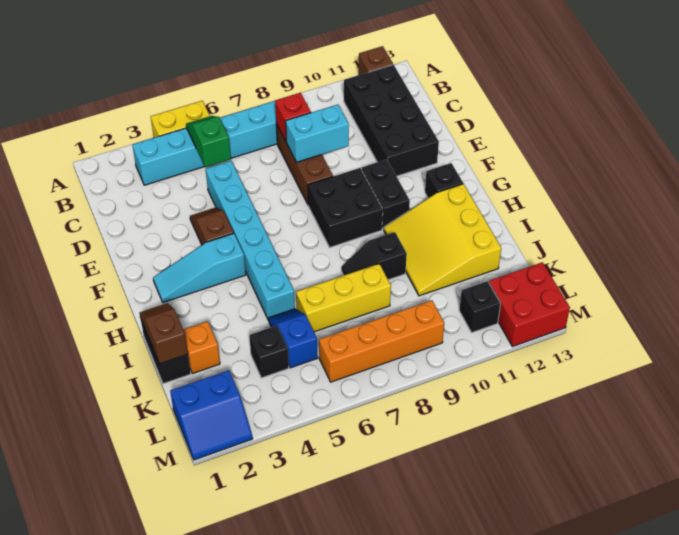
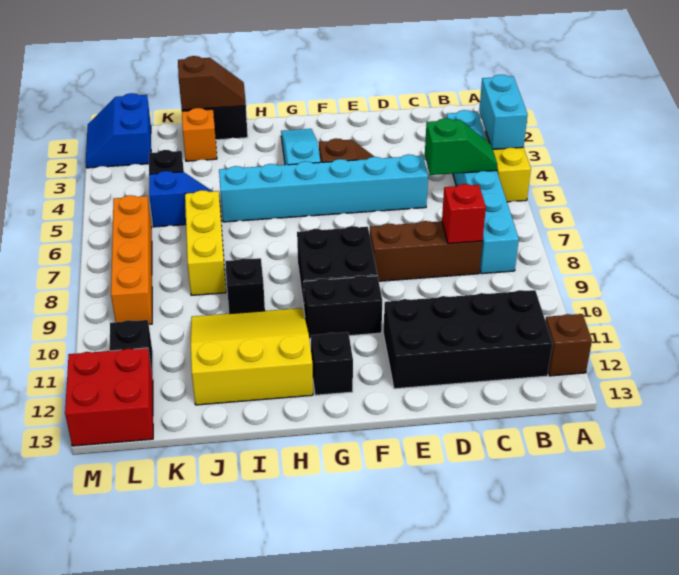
cyan brick D8:D9 level 2 -> cyan brick A3:A4 level 2

